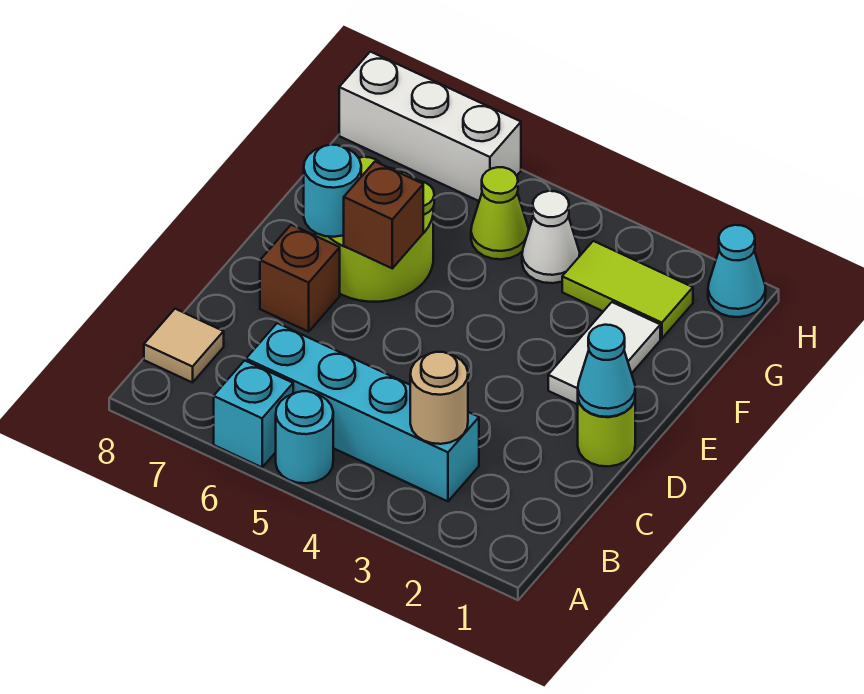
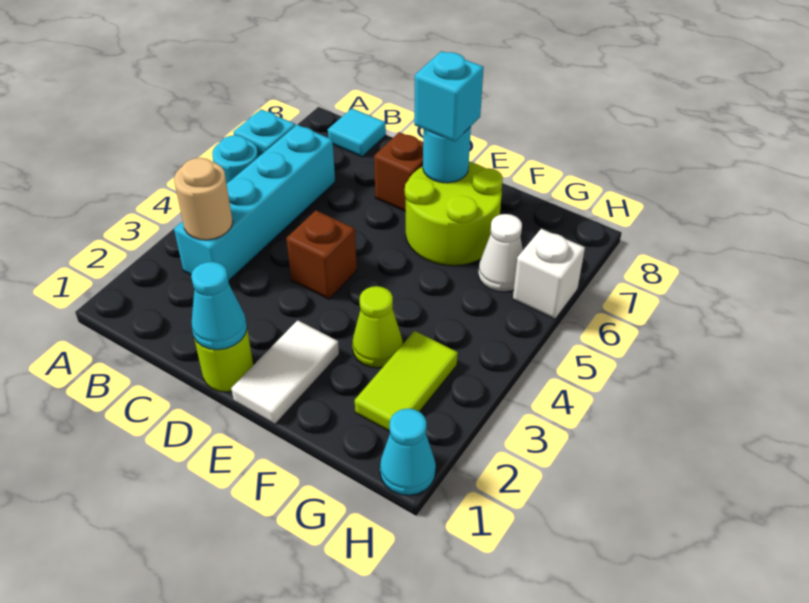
tan tile B8 level 1 -> cyan tile B8 level 1
white tile E2:F2 level 1 -> white tile E1:E2 level 1
brown brick E6 level 2 -> brown brick D4 level 1
none -> cyan brick E7 level 3
white cone G4 level 1 -> white cone G6 level 1
lime cone G5 level 1 -> lime cone F3 level 1
white brick H6:H8 level 1 -> white brick H6 level 1

